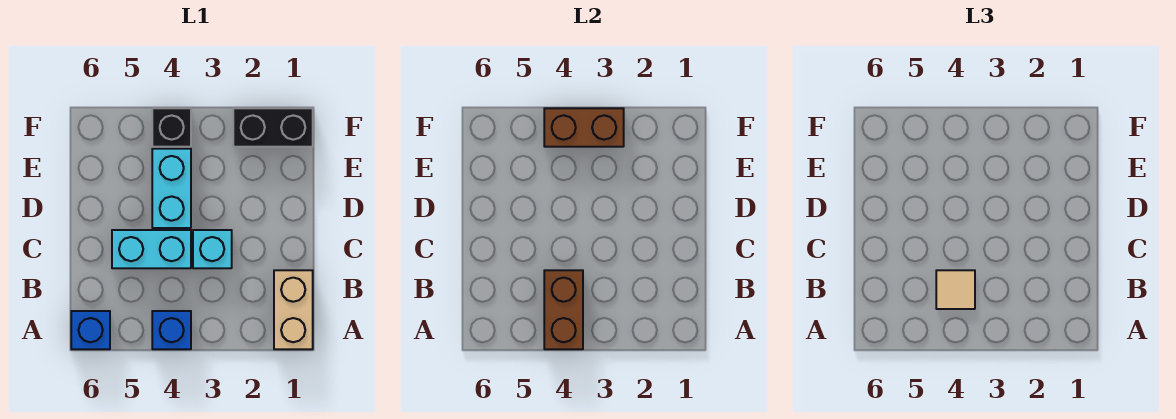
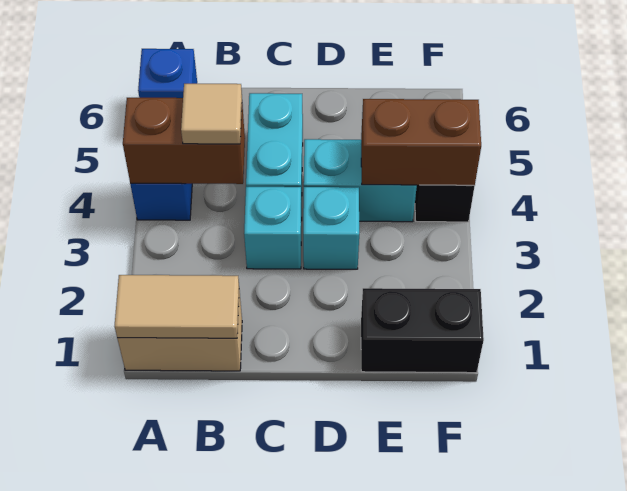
none -> tan tile A1:B1 level 2
none -> cyan brick D3 level 1
black brick F1:F2 level 1 -> black brick E1:F1 level 1
brown brick F3:F4 level 2 -> brown brick E4:F4 level 2

